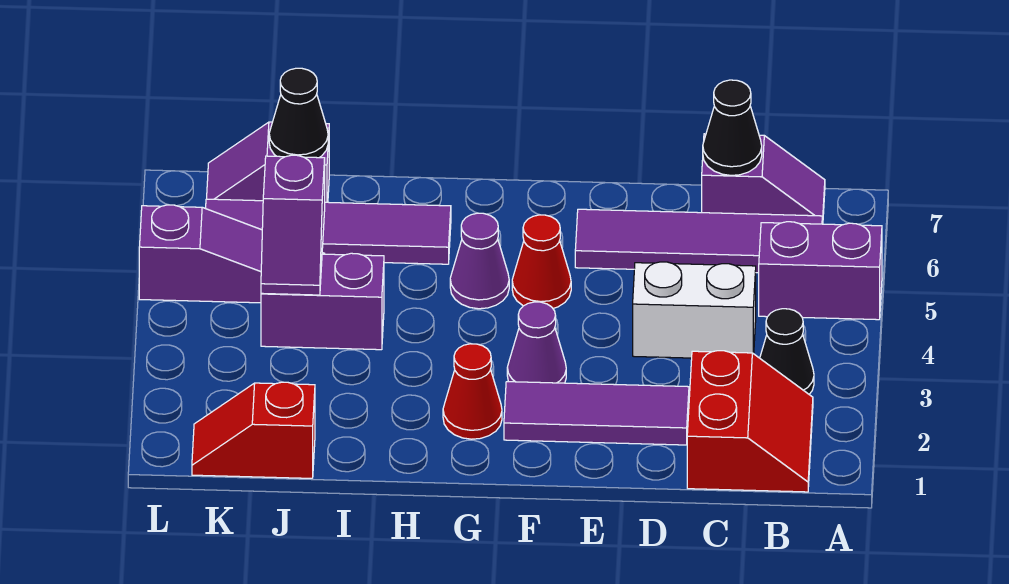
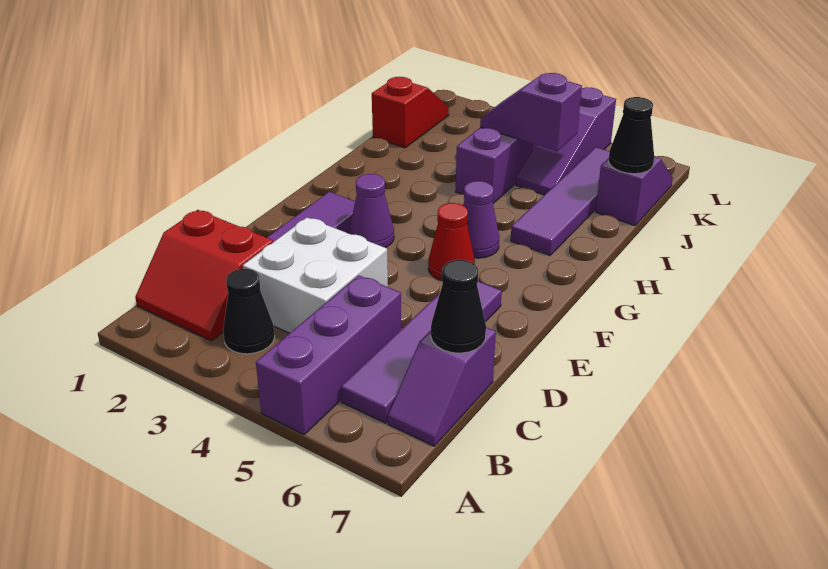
purple brick A5:B5 level 1 -> purple brick A5:C5 level 1
white brick C4:D4 level 1 -> white brick C3:D4 level 1
red cone G2 level 1 -> none

